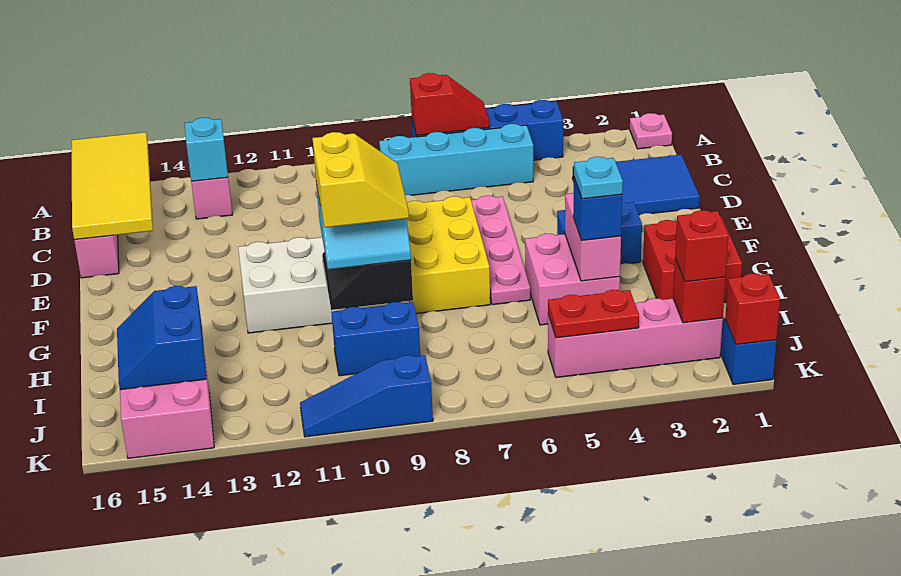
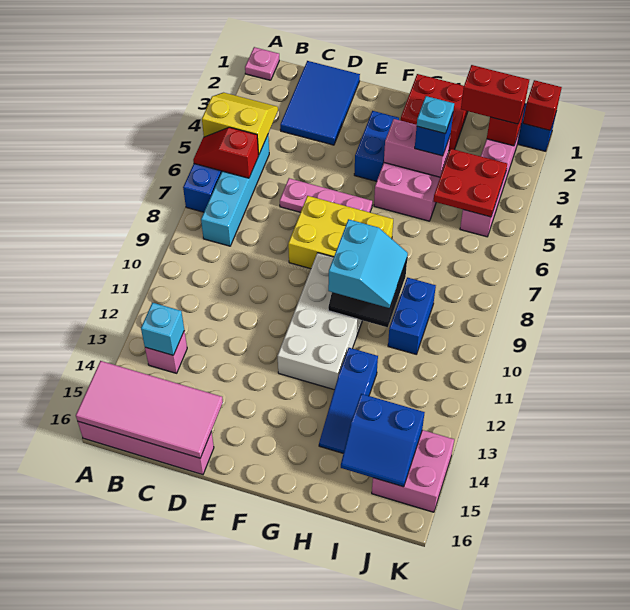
red slope A6:A7 level 2 top 7 -> red slope A6:B6 level 2 top B
yellow tile A15:D16 level 2 -> pink tile A15:D16 level 2
pink plate D6:G6 level 1 -> pink plate D6:F6 level 1
yellow slope G9:H10 level 4 top 10 -> yellow slope A4:B5 level 2 top 5
red brick J2 level 3 -> red brick I2:J2 level 3
red plate J4:J5 level 2 -> red plate I4:J5 level 2
blue slope K9:K11 level 1 top 9 -> blue slope H12:H14 level 1 top 12

